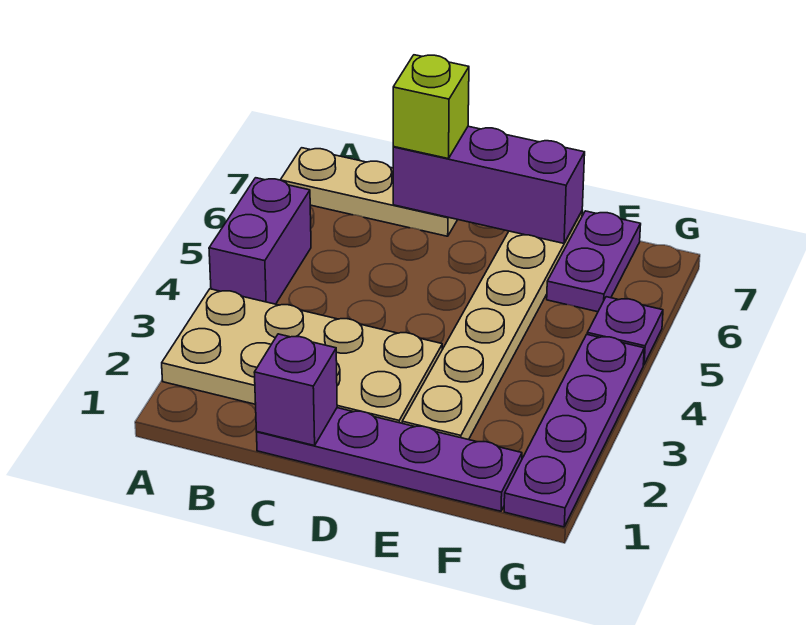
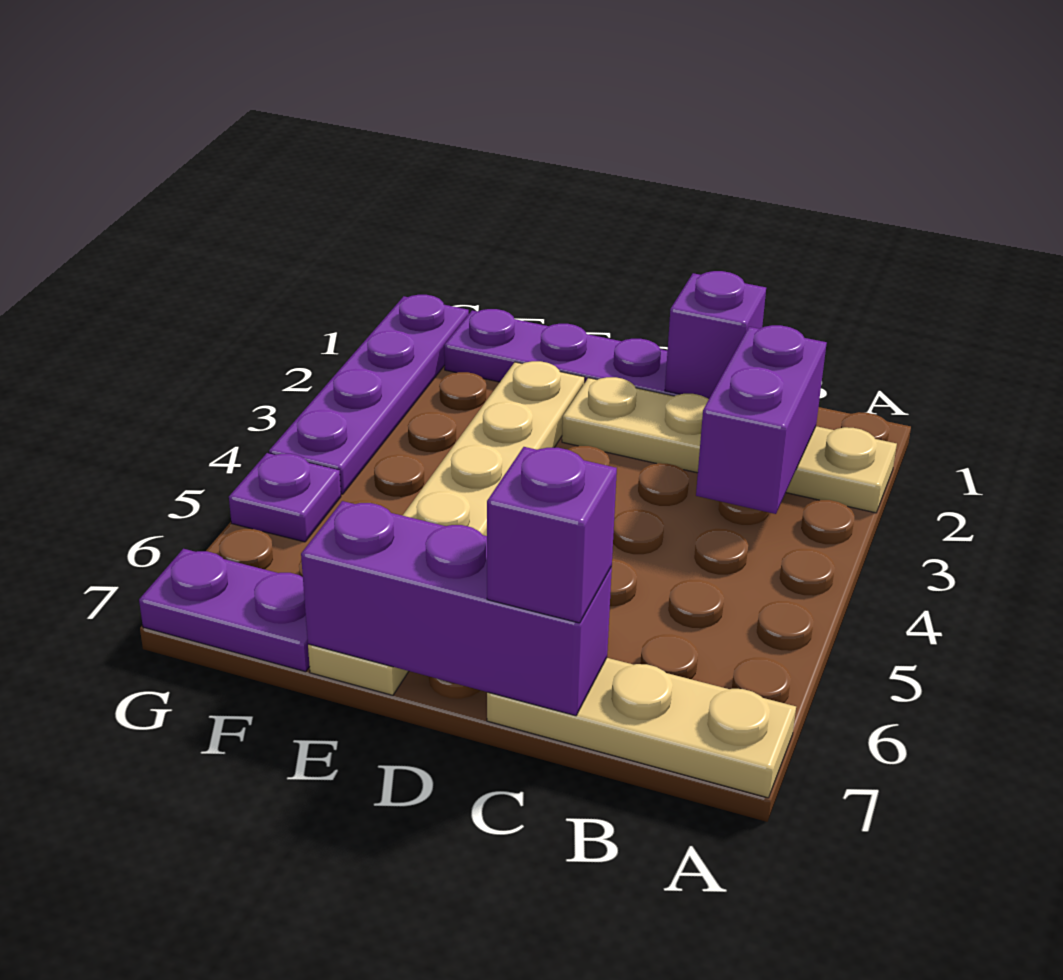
tan plate A2:D3 level 1 -> tan plate A2:D2 level 1
purple brick A4:A5 level 1 -> purple brick B2:B3 level 2
lime brick C7 level 3 -> purple brick C7 level 3
purple plate F6:F7 level 1 -> purple plate F7:G7 level 1

